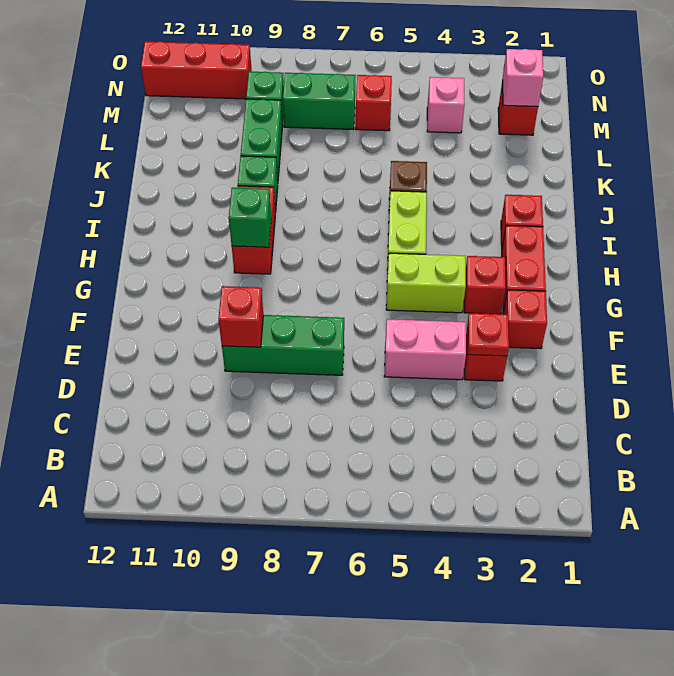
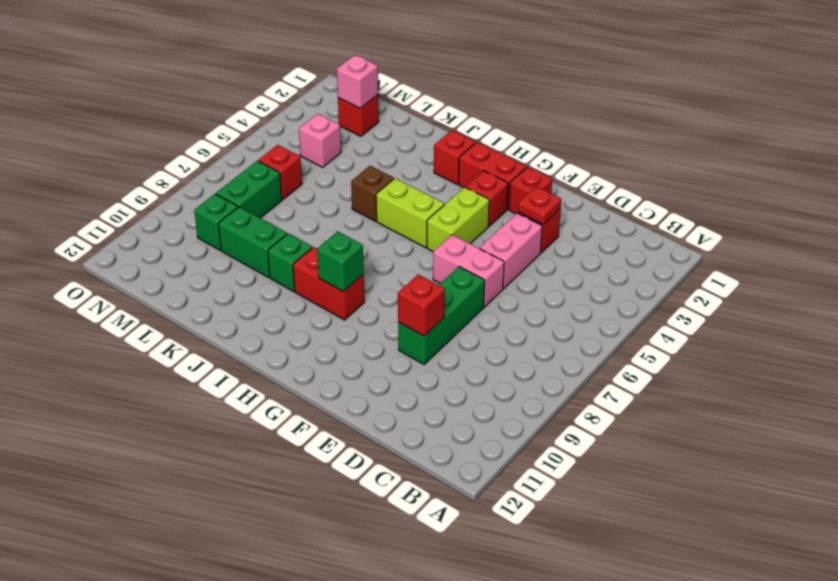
none -> pink brick E6:F6 level 1
red brick N10:N12 level 1 -> none

